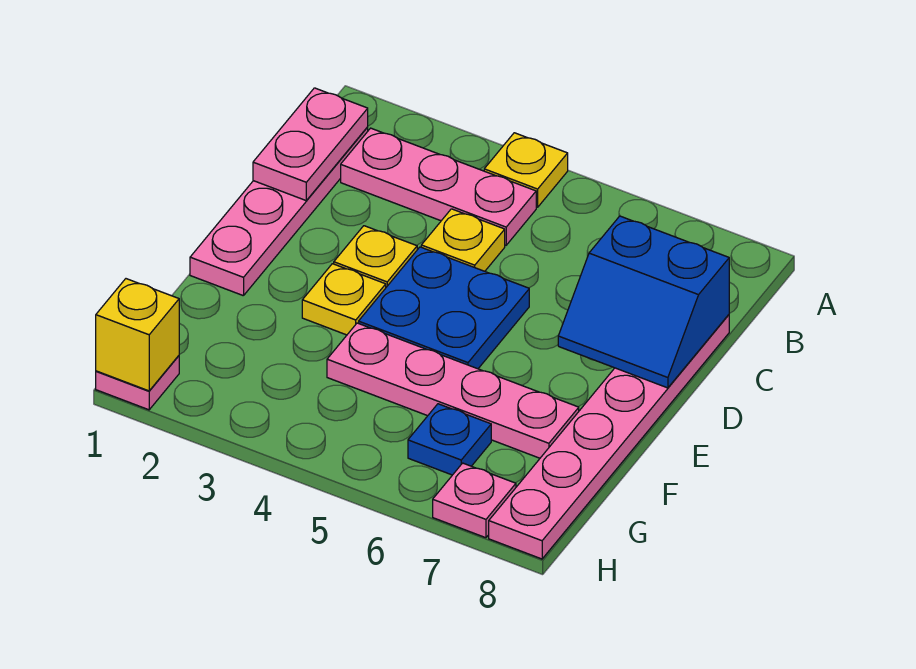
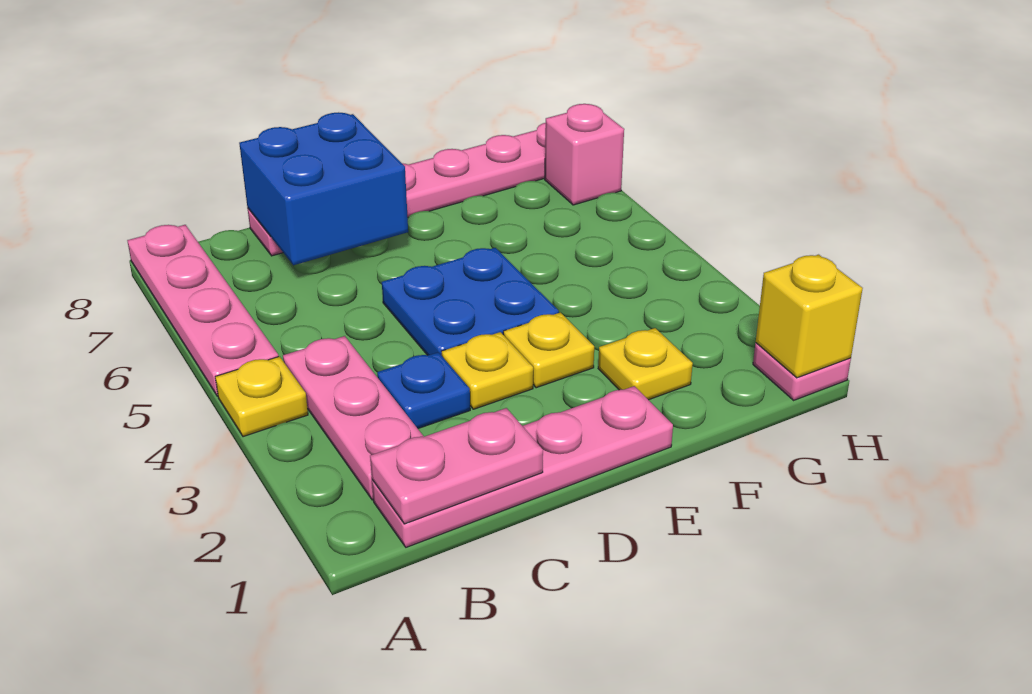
yellow plate C4 level 1 -> yellow plate F2 level 1
blue slope C7:D8 level 2 top C -> blue brick C7:D8 level 2
pink plate F4:F7 level 1 -> pink plate A5:A8 level 1
blue plate G6 level 1 -> blue plate C3 level 1
pink plate H7 level 1 -> pink brick H7 level 1

